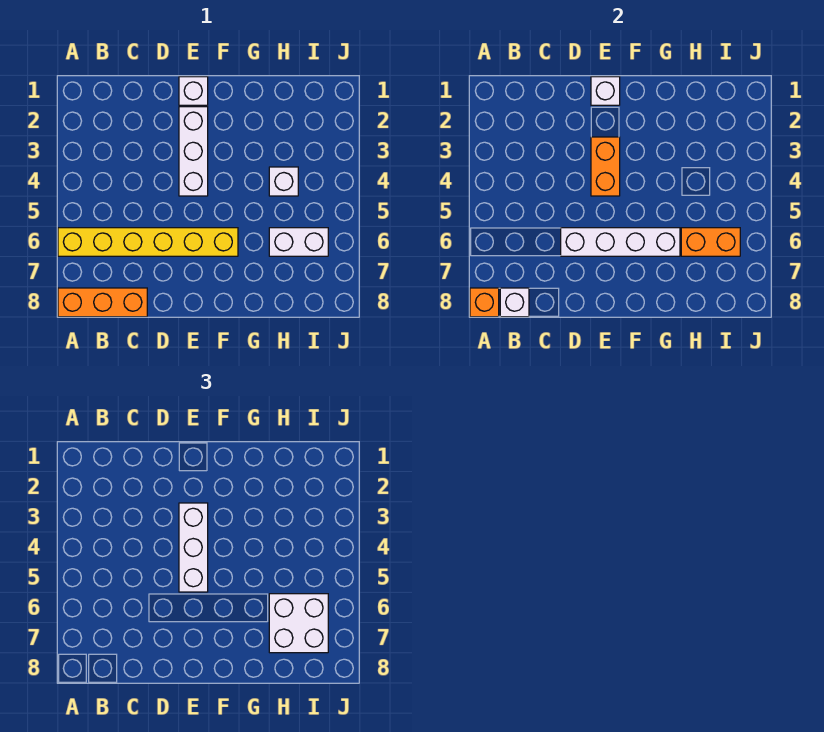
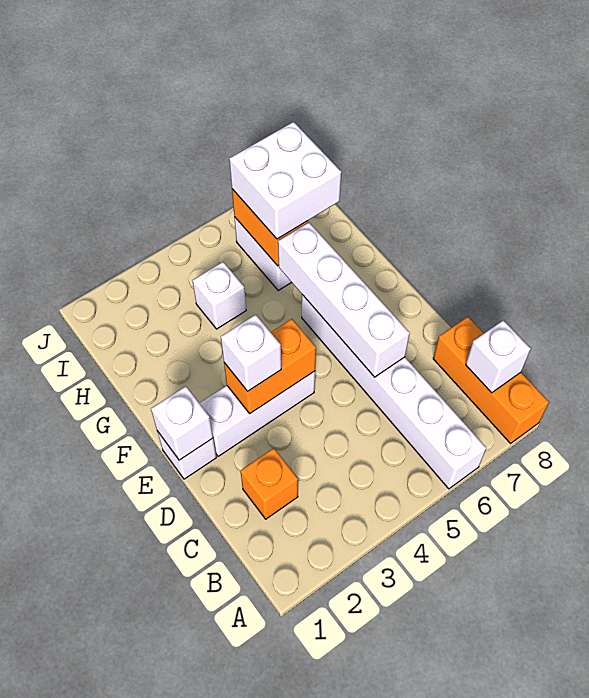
yellow brick A6:F6 level 1 -> white brick A6:F6 level 1
orange brick A8 level 2 -> orange brick C2 level 1
white brick E3:E5 level 3 -> white brick E3 level 3

